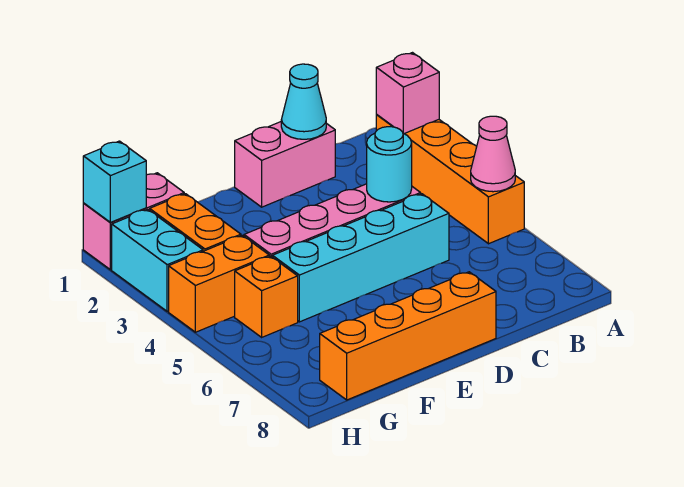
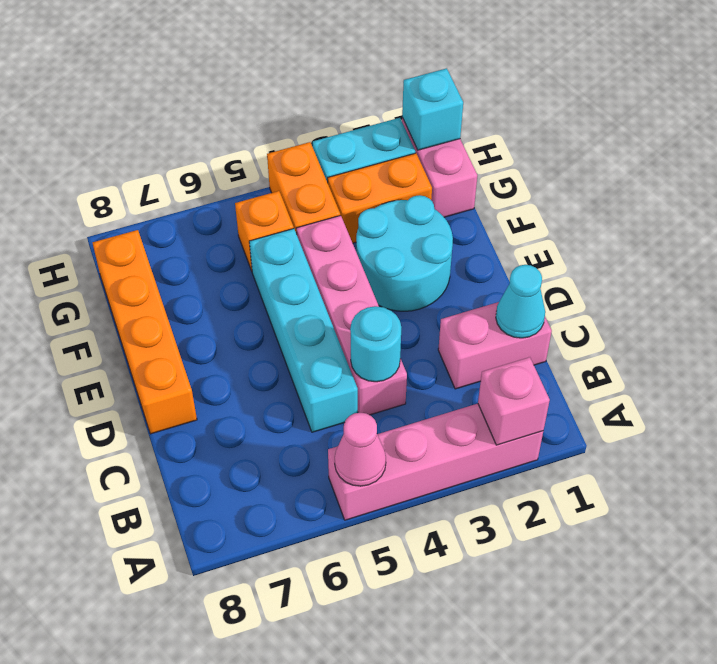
orange brick A2:A5 level 1 -> pink brick A2:A5 level 1
pink brick C1:D1 level 1 -> pink brick C1:C2 level 1
none -> cyan round brick E2:F3 level 1

